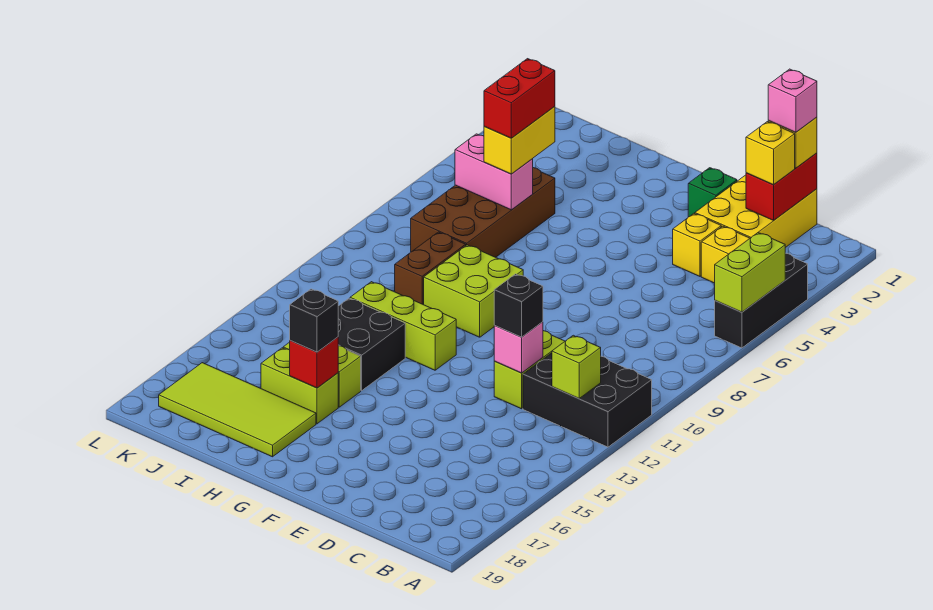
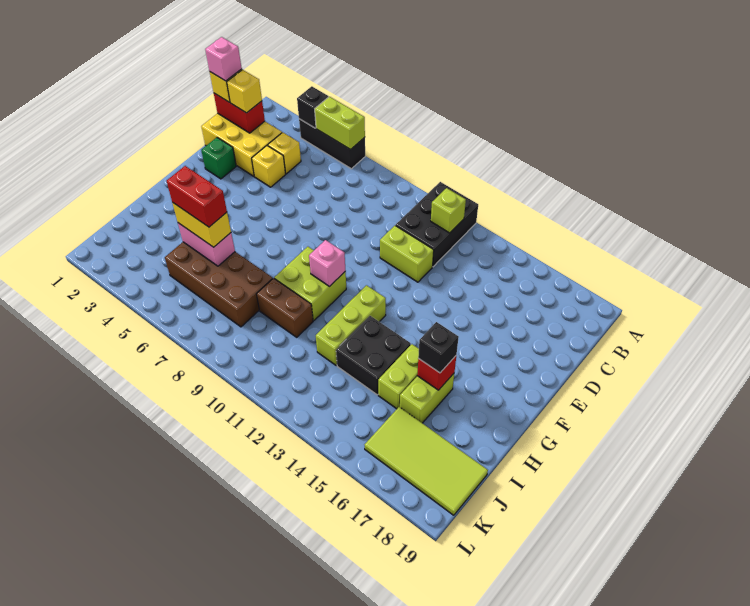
pink brick D12 level 2 -> pink brick G10 level 2
black brick D12 level 3 -> black brick A4 level 2
lime tile H17:K18 level 1 -> lime tile J16:K19 level 1
pink brick I6:J6 level 2 -> pink brick I5:I6 level 2

